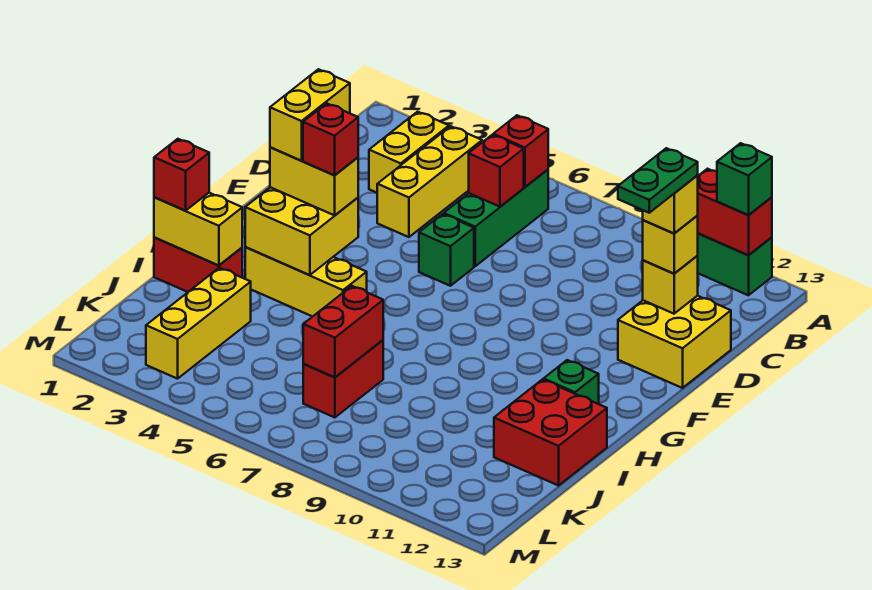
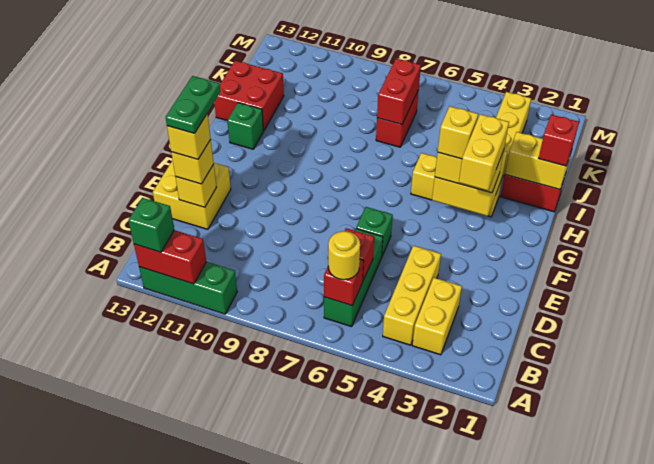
none -> yellow round brick B6 level 3
red brick G4 level 4 -> yellow brick G4 level 4

